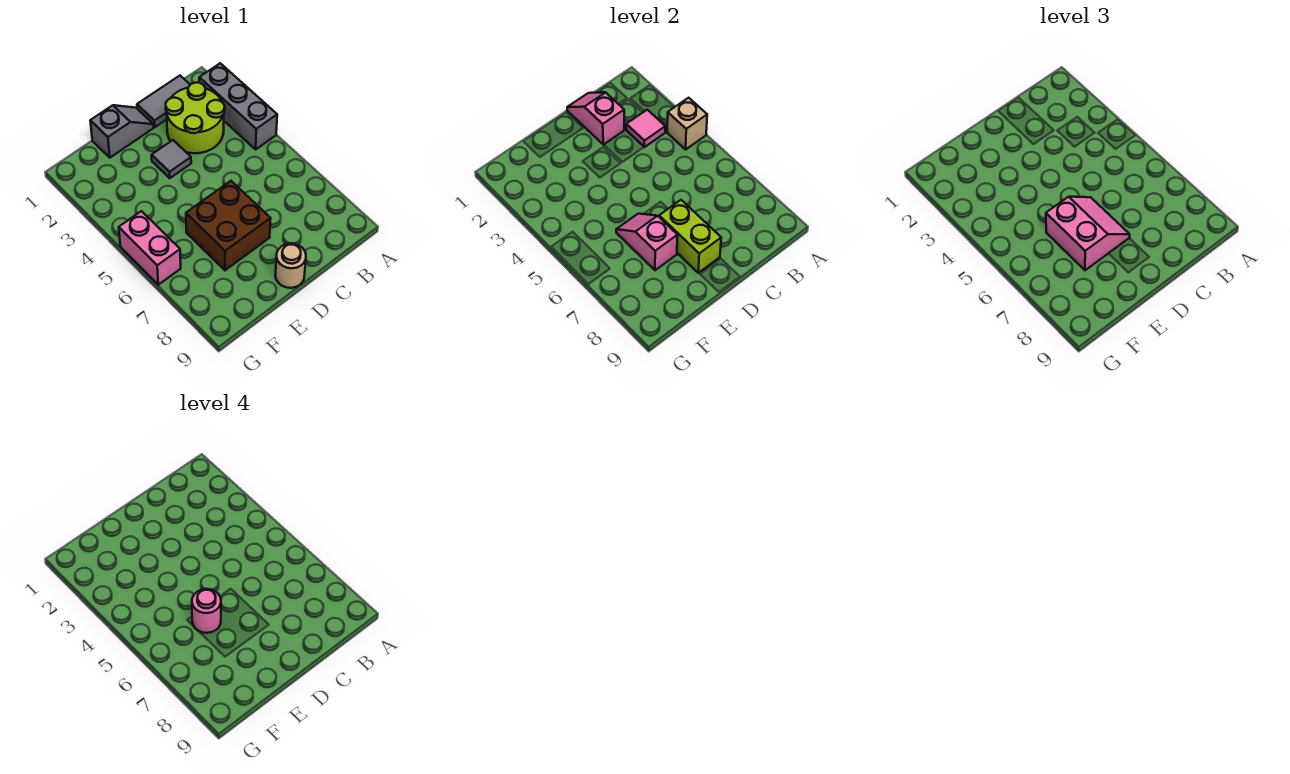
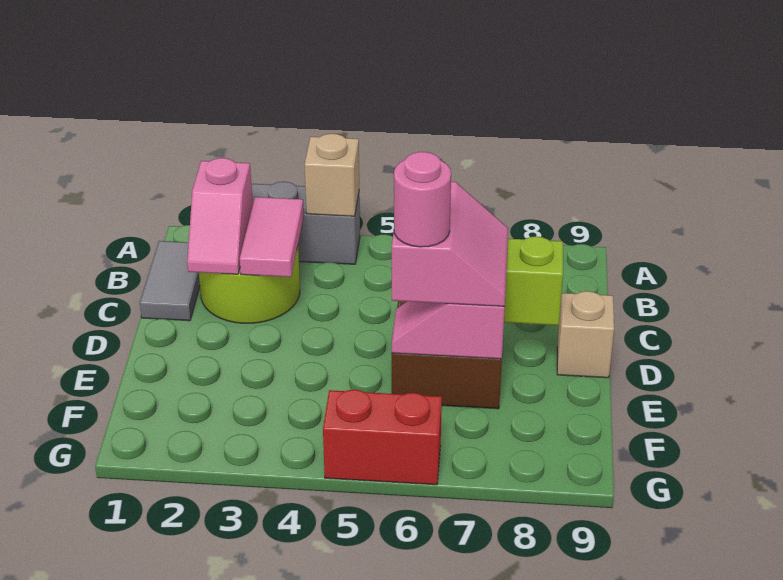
pink tile B3 level 2 -> pink tile B3:C3 level 2
pink slope C1:C2 level 2 top 2 -> pink slope B2:C2 level 2 top B
grey slope D1:E1 level 1 top E -> none
grey tile D3 level 1 -> none
pink slope D6:E7 level 3 top E -> pink slope D6:E7 level 3 top 6
tan round brick D9 level 1 -> tan brick D9 level 1
pink brick G5:G6 level 1 -> red brick G5:G6 level 1

